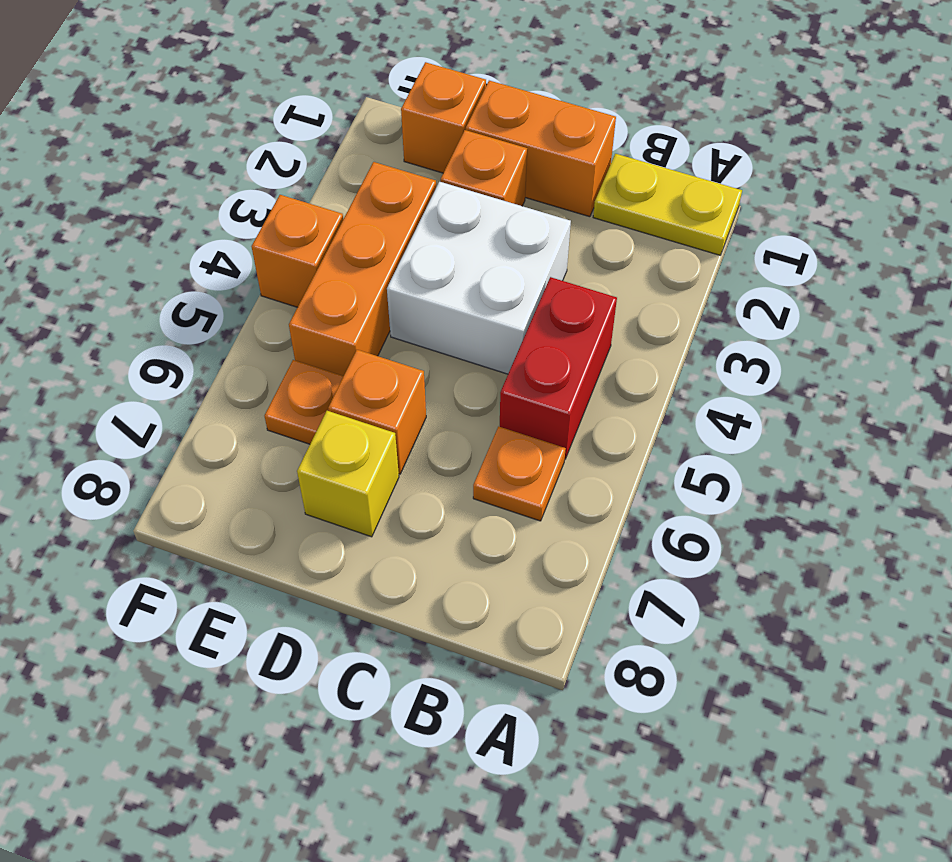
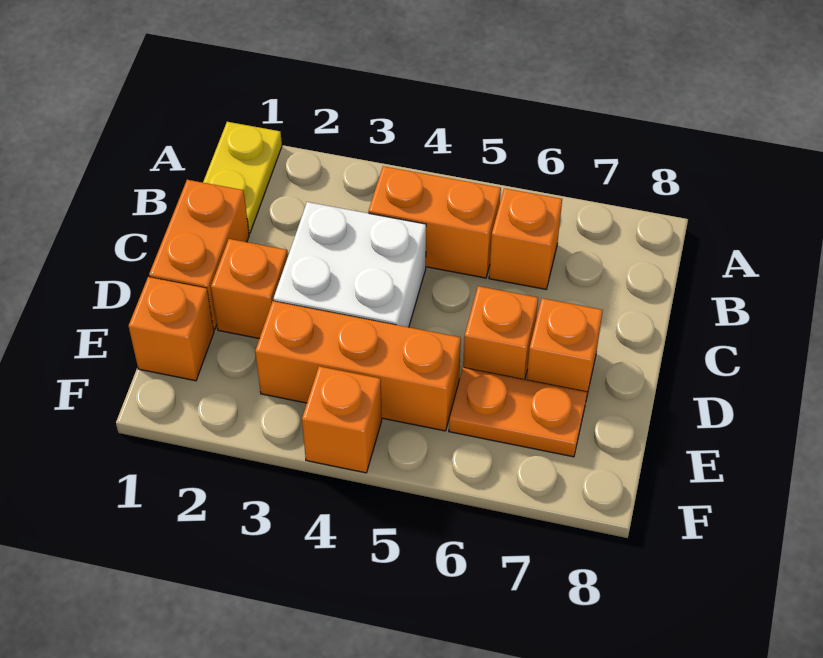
red brick B4:B5 level 1 -> orange brick B4:B5 level 1
orange plate B6 level 1 -> orange brick B6 level 1
yellow brick D7 level 1 -> orange brick D7 level 1
orange plate E6 level 1 -> orange plate E6:E7 level 1

